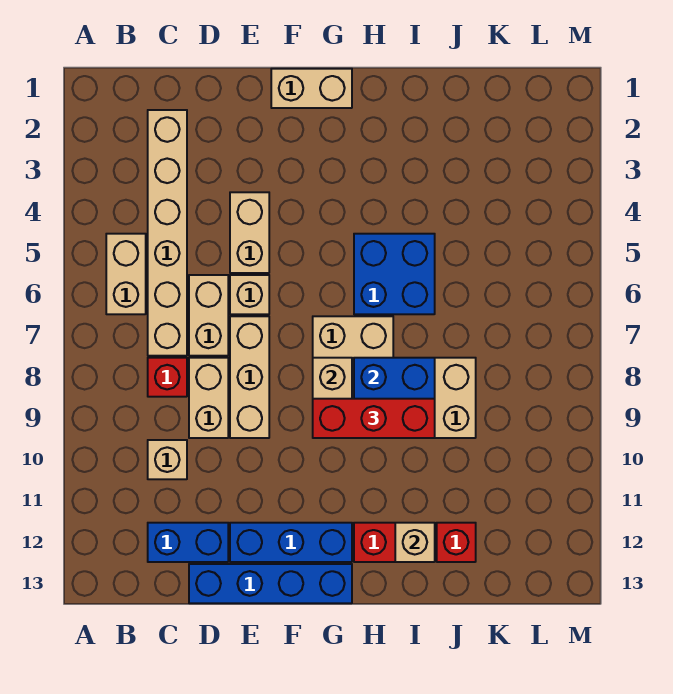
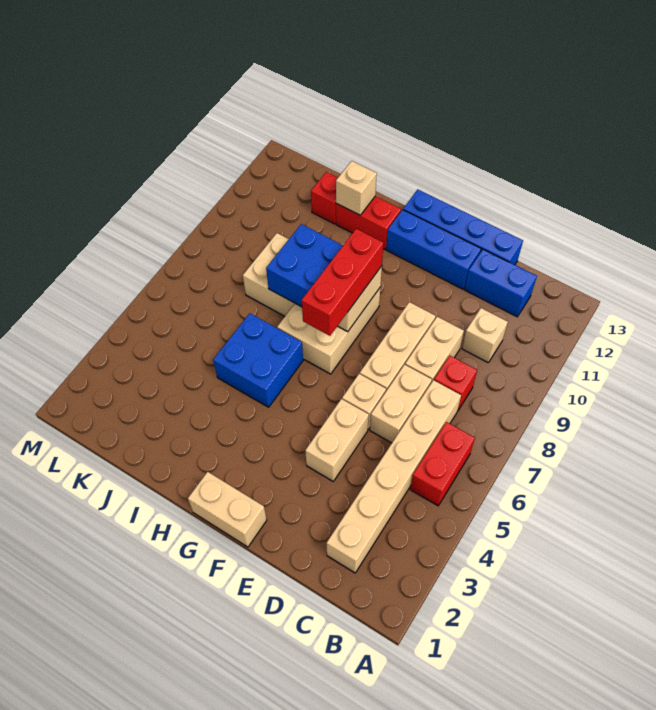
tan brick B5:B6 level 1 -> red brick B5:B6 level 1
red brick G9:I9 level 3 -> red brick G7:G9 level 3

